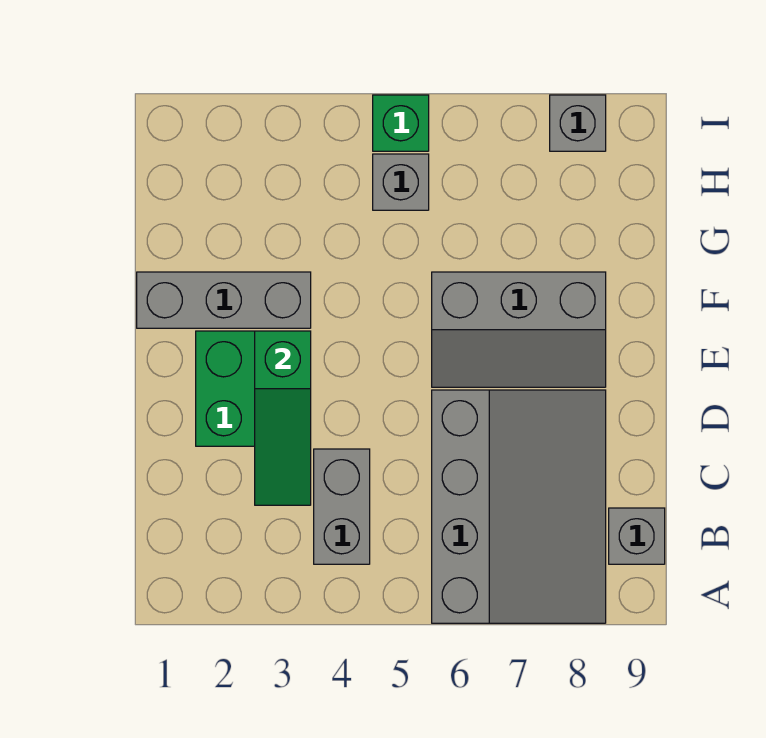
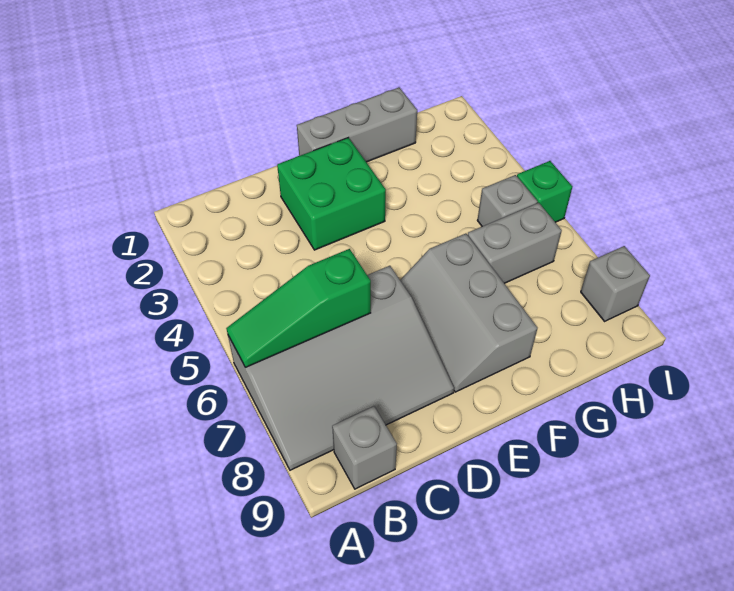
grey brick B4:C4 level 1 -> grey brick G6:H6 level 1
green slope C3:E3 level 2 top E -> green slope A6:C6 level 2 top C
grey brick F1:F3 level 1 -> grey brick E1:G1 level 1

